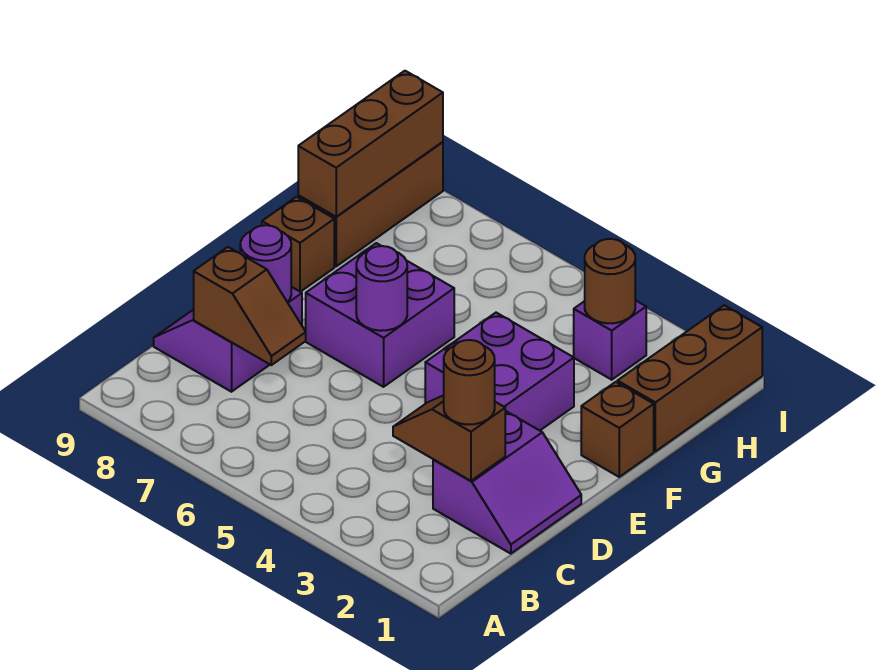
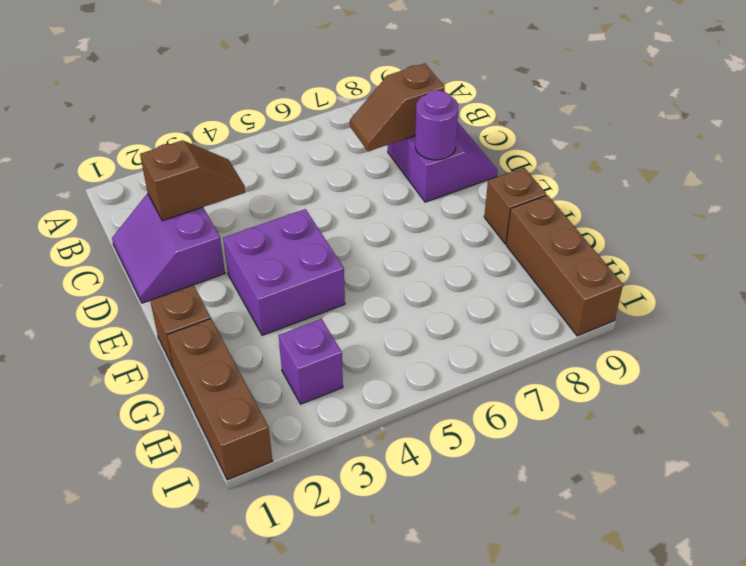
brown round brick C2 level 3 -> none
purple brick E6:F7 level 1 -> none
purple round brick E6 level 2 -> none
brown brick G9:I9 level 2 -> none
brown round brick H3 level 2 -> none

